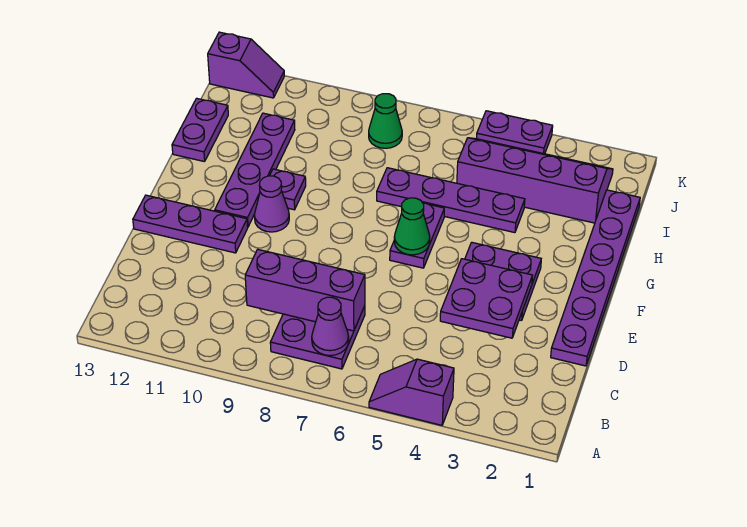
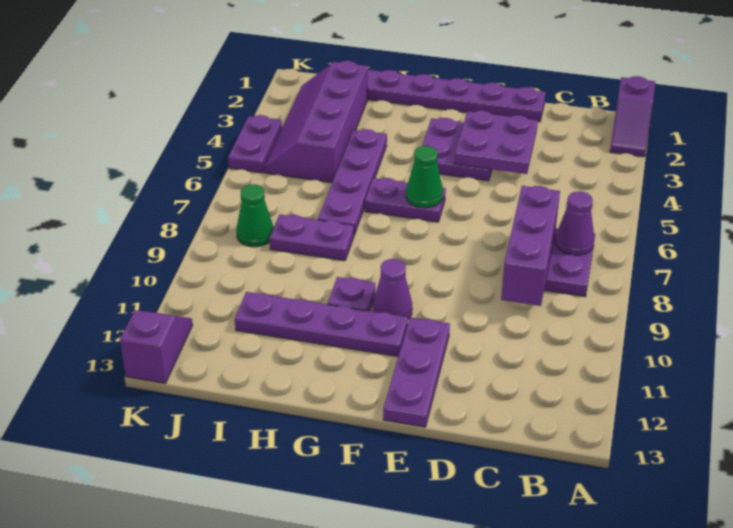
purple slope A4:A5 level 1 top 4 -> purple slope A1:A2 level 1 top 1
purple plate H13:I13 level 1 -> purple plate H8:I8 level 1

